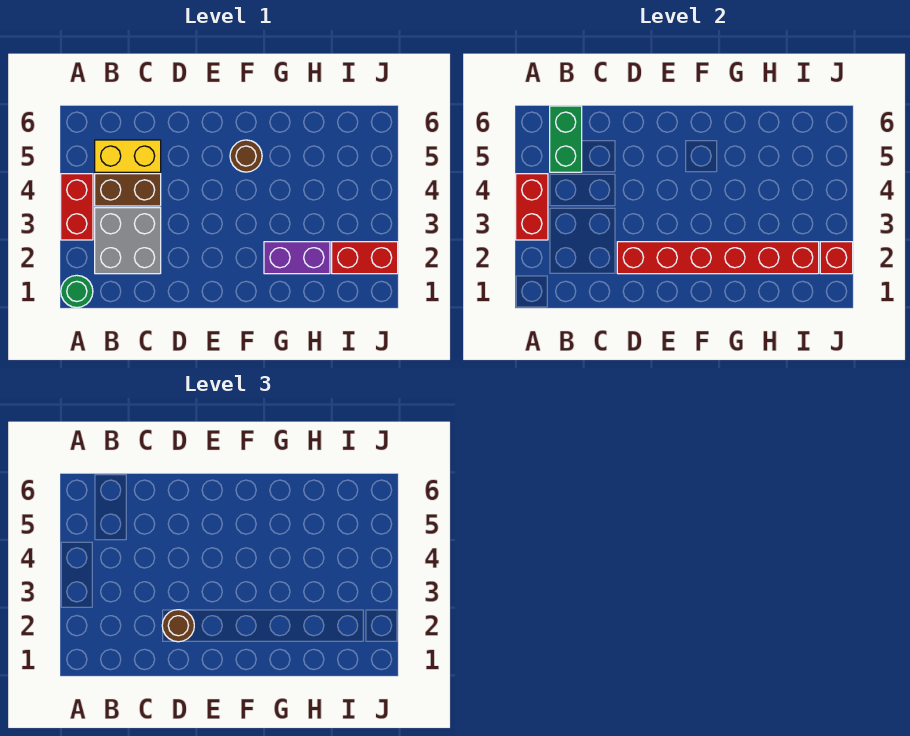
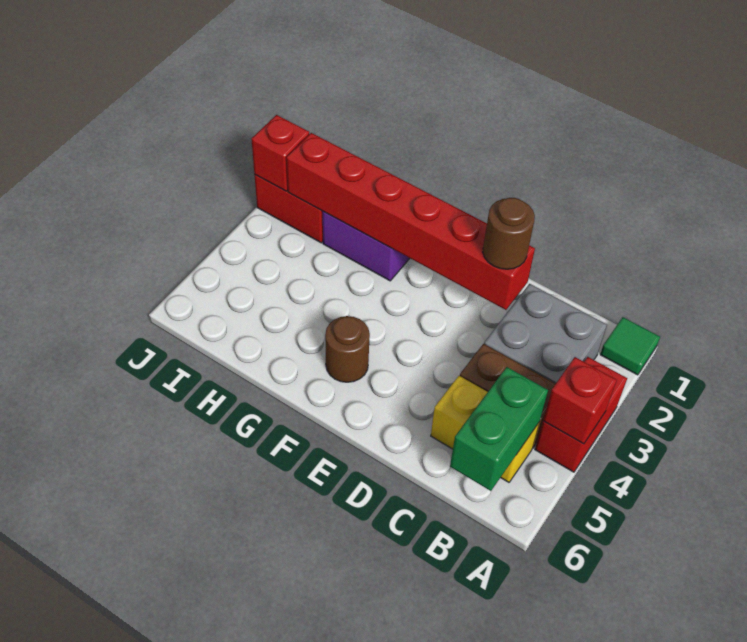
green round brick A1 level 1 -> green tile A1 level 1
red brick A3:A4 level 2 -> red brick A4 level 2

